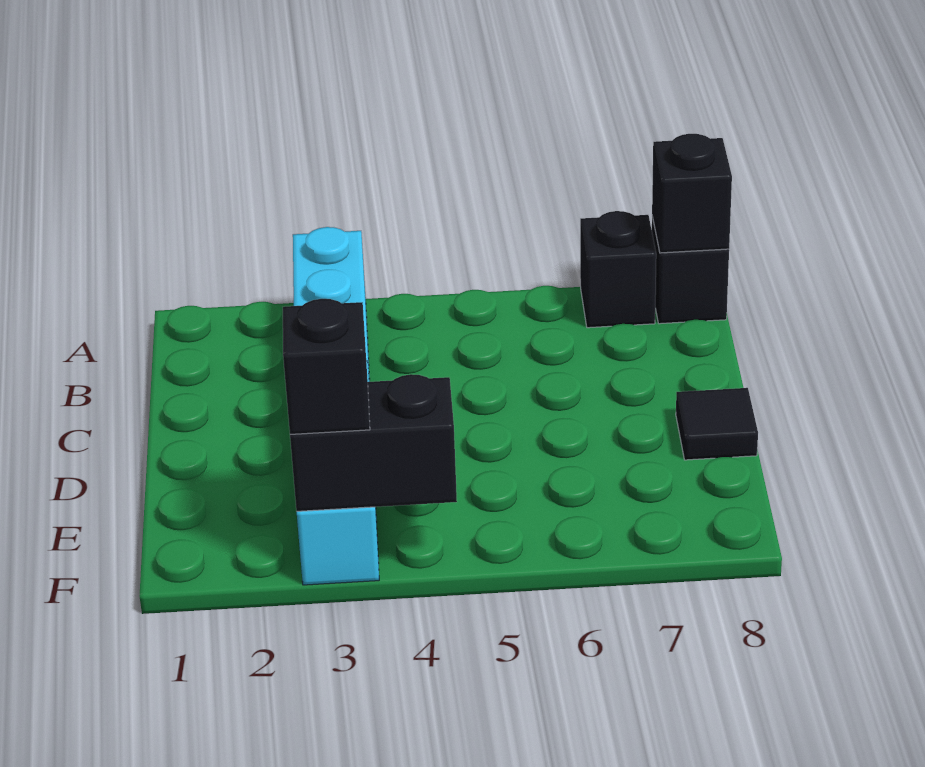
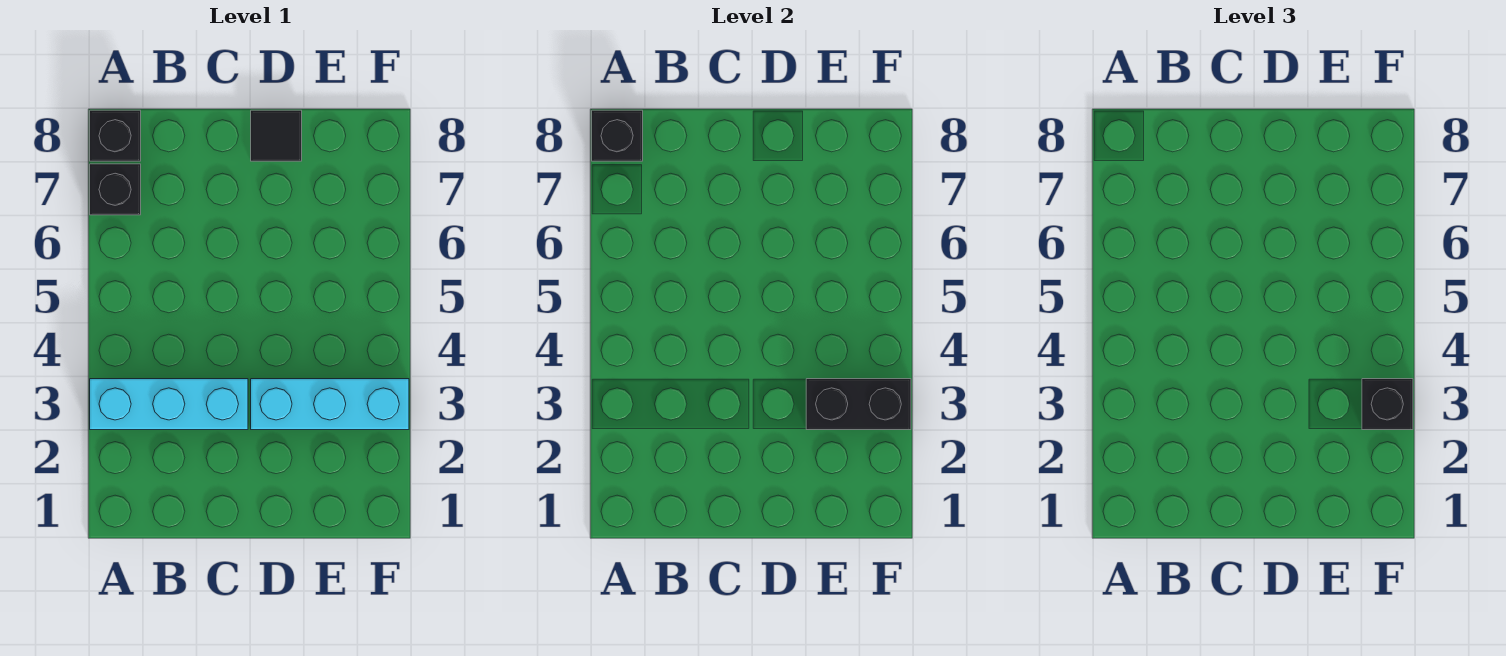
black brick F3:F4 level 2 -> black brick E3:F3 level 2

